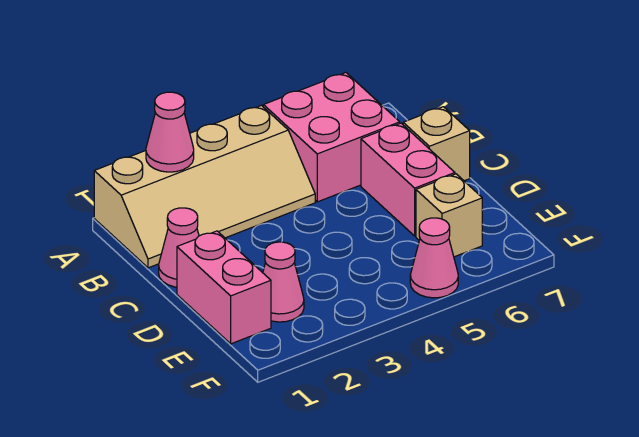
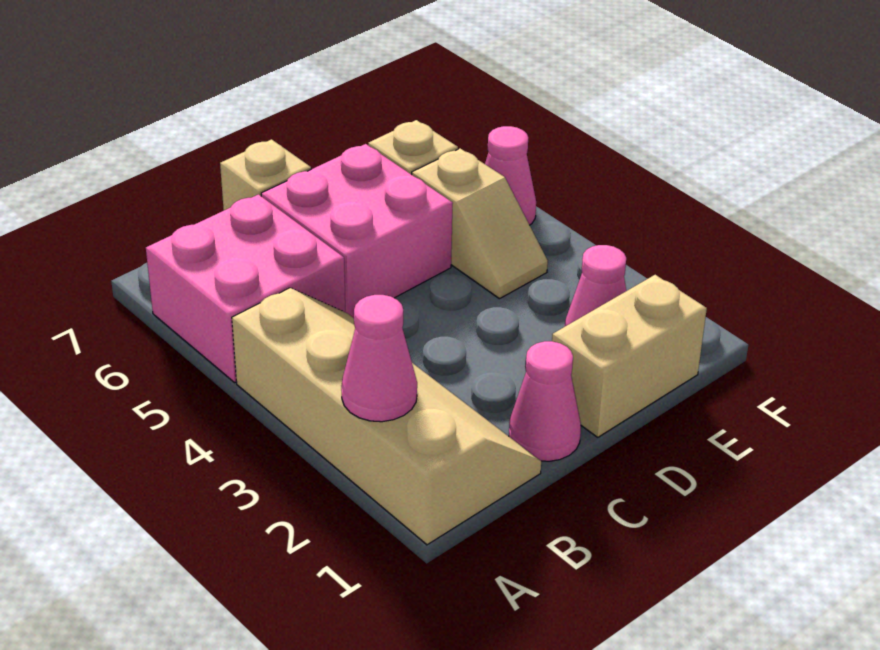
pink brick C6:D6 level 1 -> pink brick C5:D6 level 1
pink brick D1:E1 level 1 -> tan brick D1:E1 level 1
none -> tan slope E4:E5 level 1 top 5

